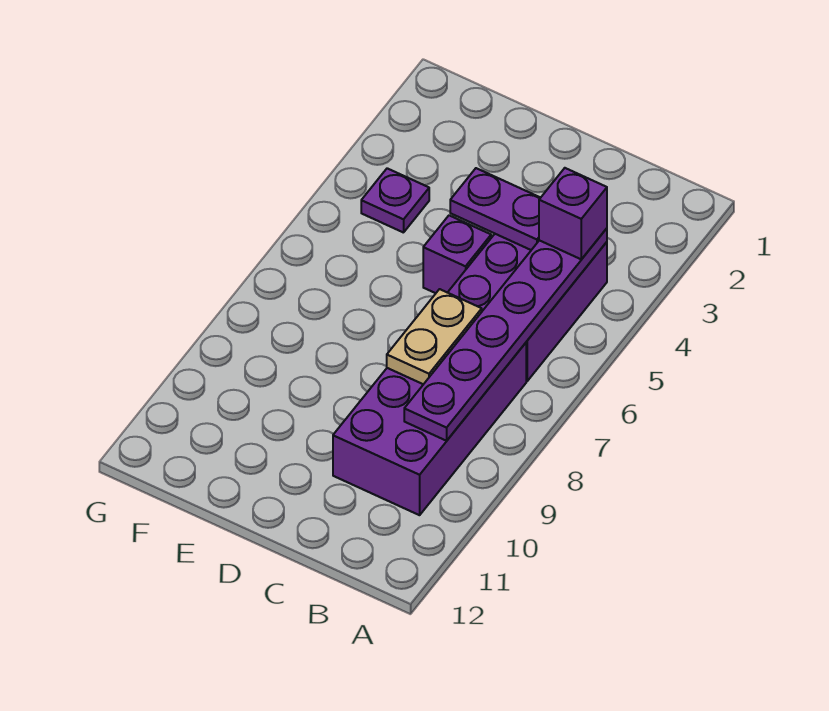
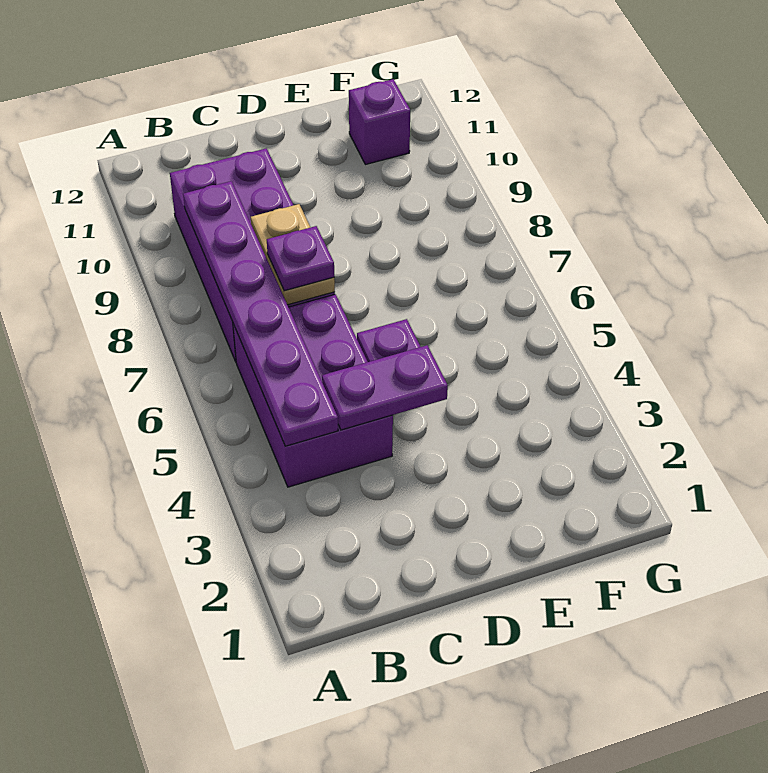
purple brick B4 level 3 -> purple brick F11 level 1
purple plate F4 level 1 -> purple plate C7 level 3

